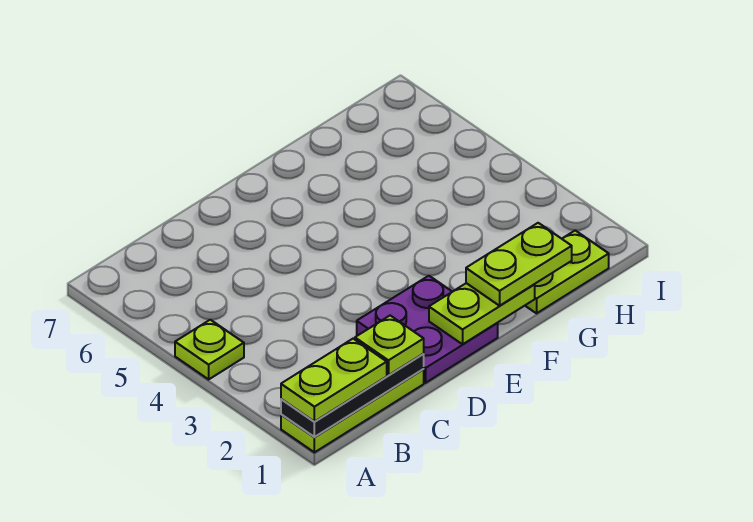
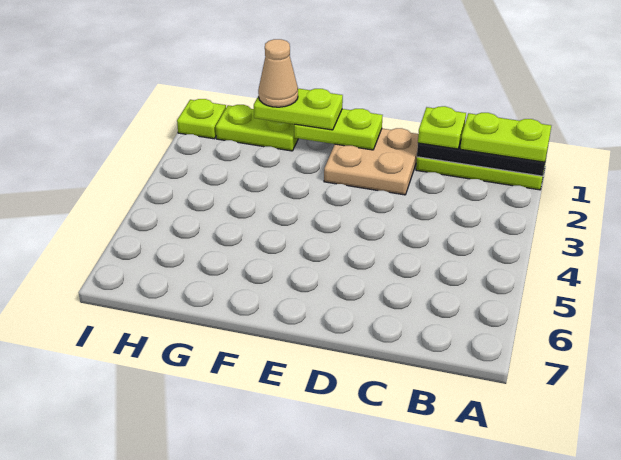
lime plate A4 level 1 -> lime plate I1 level 1
purple plate D1:E2 level 1 -> tan plate D1:E2 level 1
none -> tan cone G1 level 4

